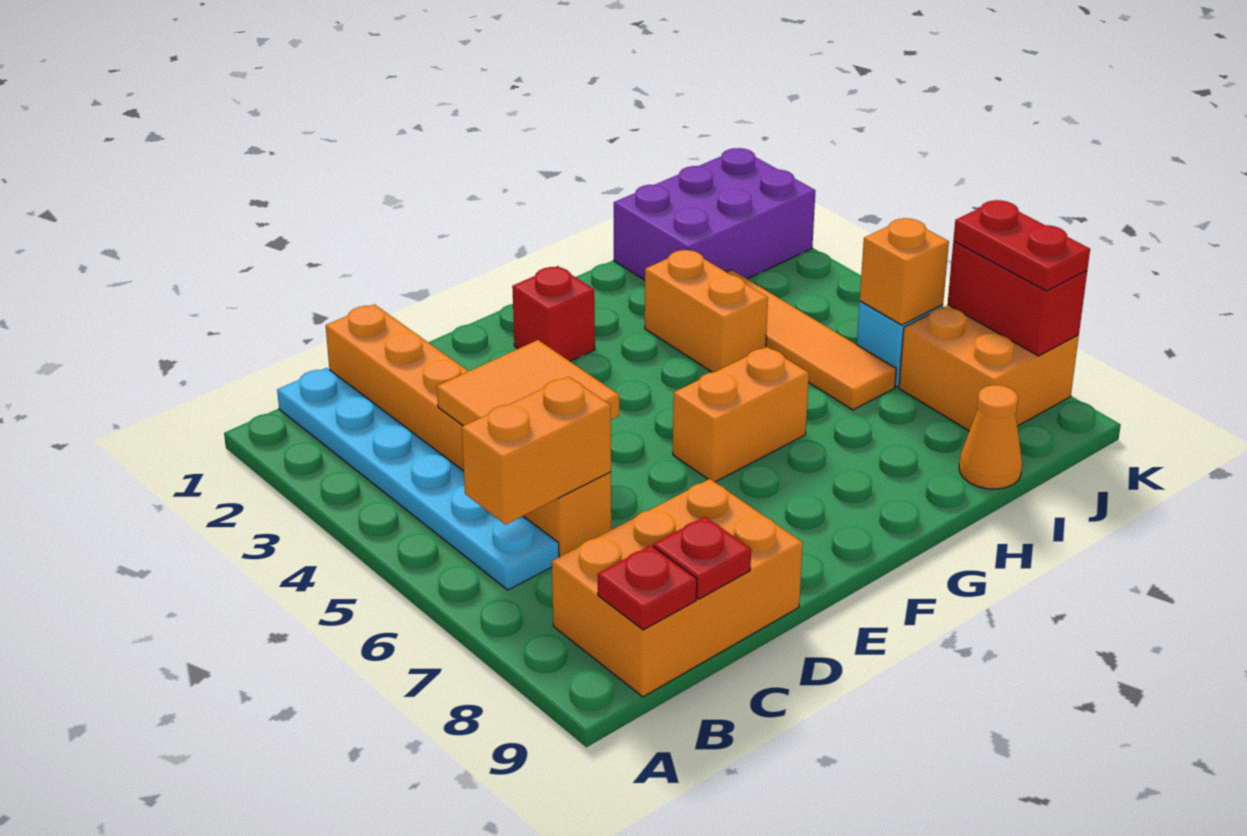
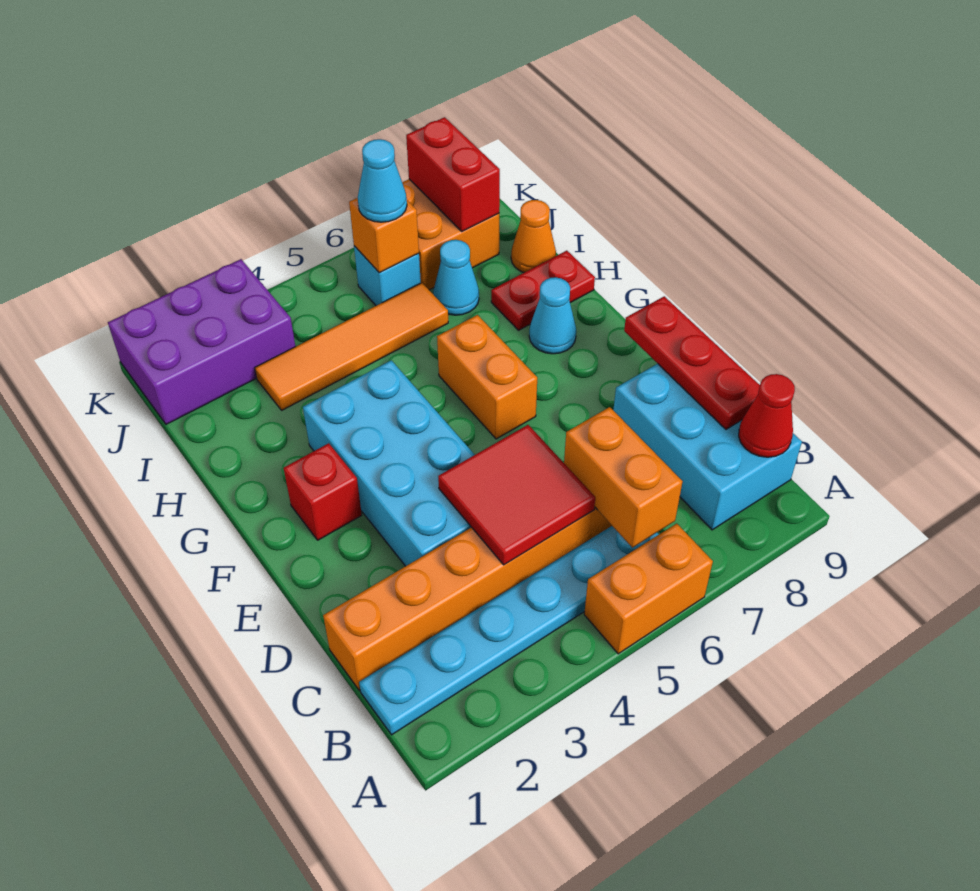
orange brick B8:D9 level 1 -> cyan brick B8:D9 level 1
red plate B9 level 2 -> red cone B9 level 2
orange tile C4:D5 level 2 -> red tile C4:D5 level 2
red plate C9 level 2 -> red plate C9:E9 level 2
none -> cyan brick D3:G4 level 1
none -> cyan cone G8 level 1
orange brick H3:H4 level 1 -> orange brick A5:A6 level 1
purple brick I1:K2 level 1 -> purple brick J1:K3 level 1
none -> cyan cone I7 level 1
none -> cyan cone J6 level 3
red brick K7:K8 level 2 -> red brick J8:K8 level 2
red plate K7:K8 level 3 -> red plate H8:H9 level 1

